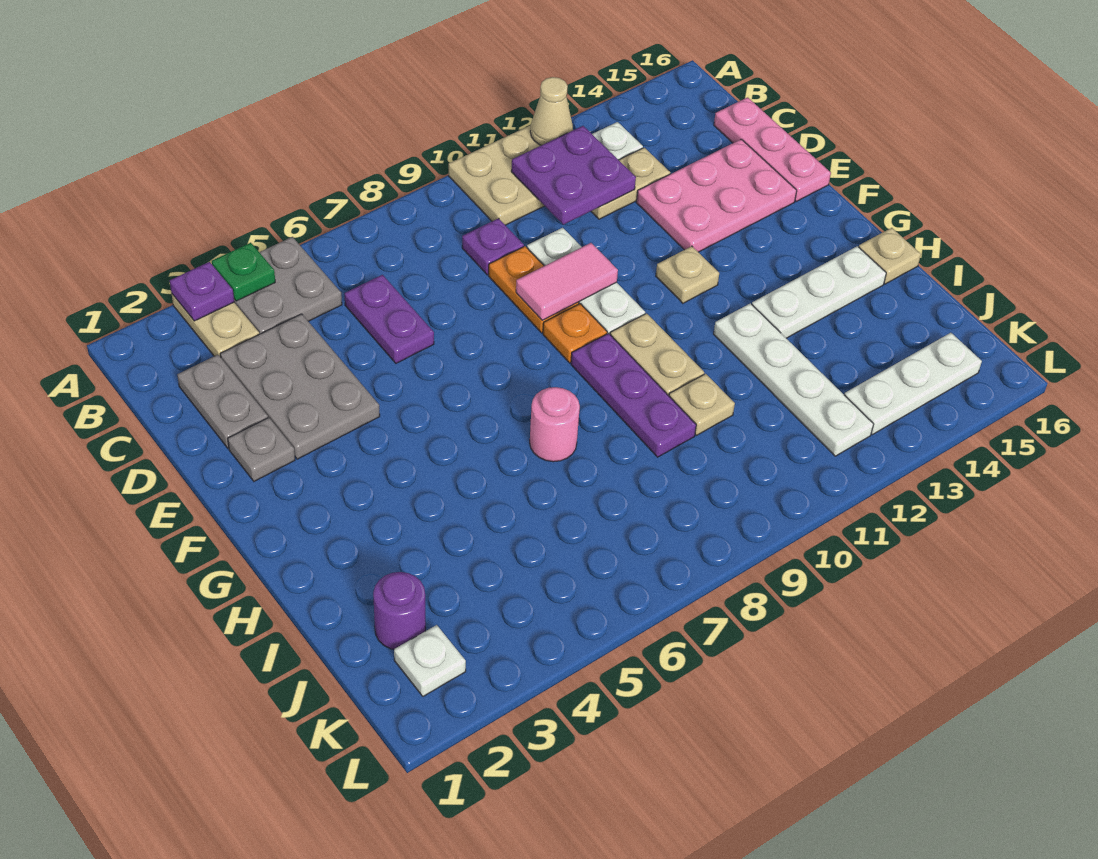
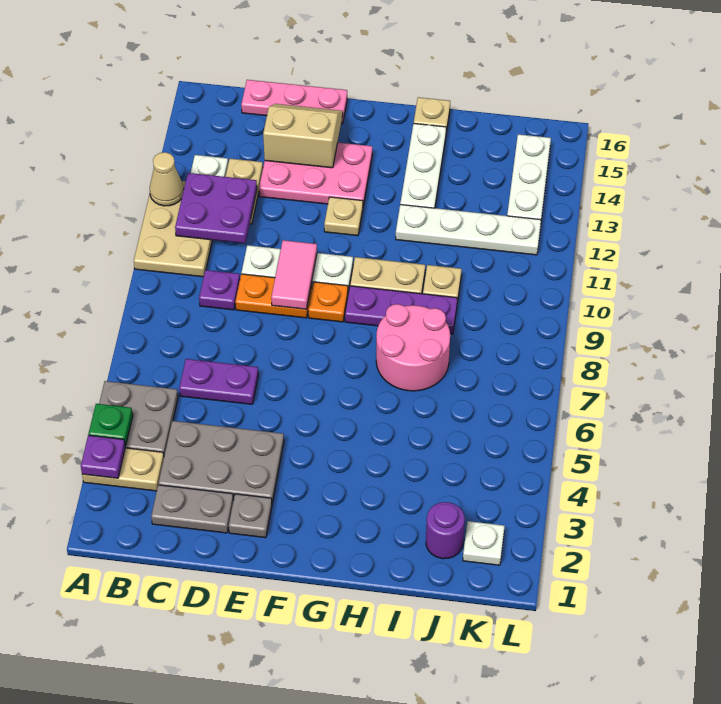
pink plate D13:E15 level 1 -> pink plate D13:F14 level 1
none -> tan slope D14:E15 level 2 top 14
pink round brick H7 level 1 -> pink round brick H7:I8 level 1

